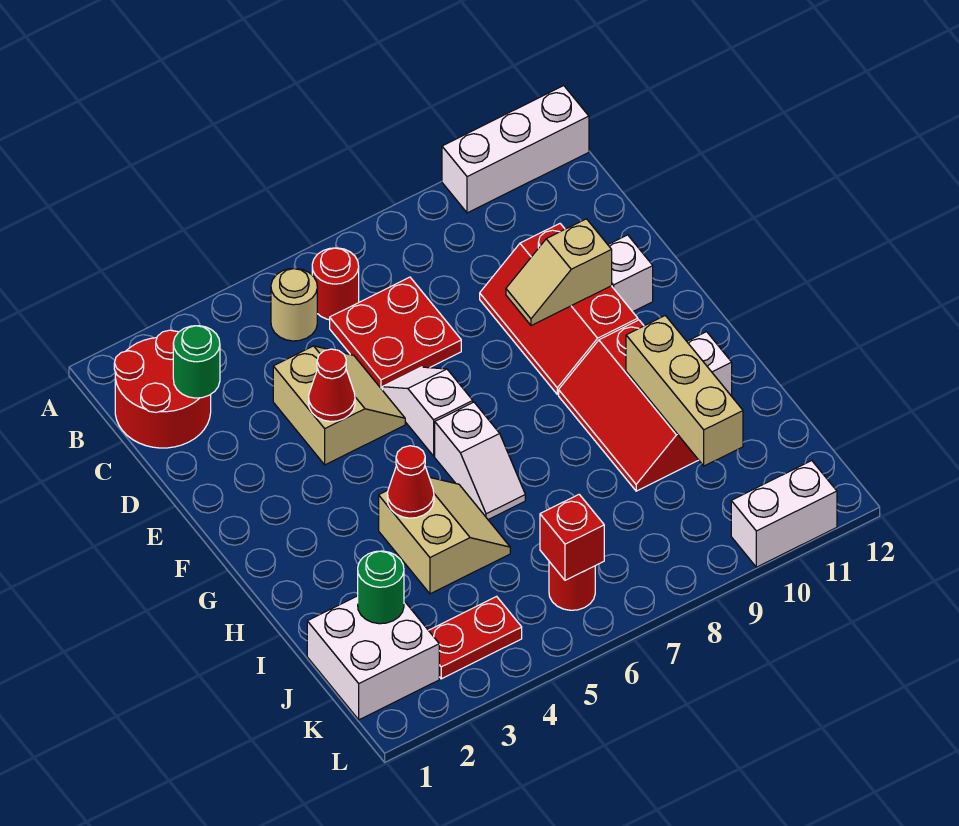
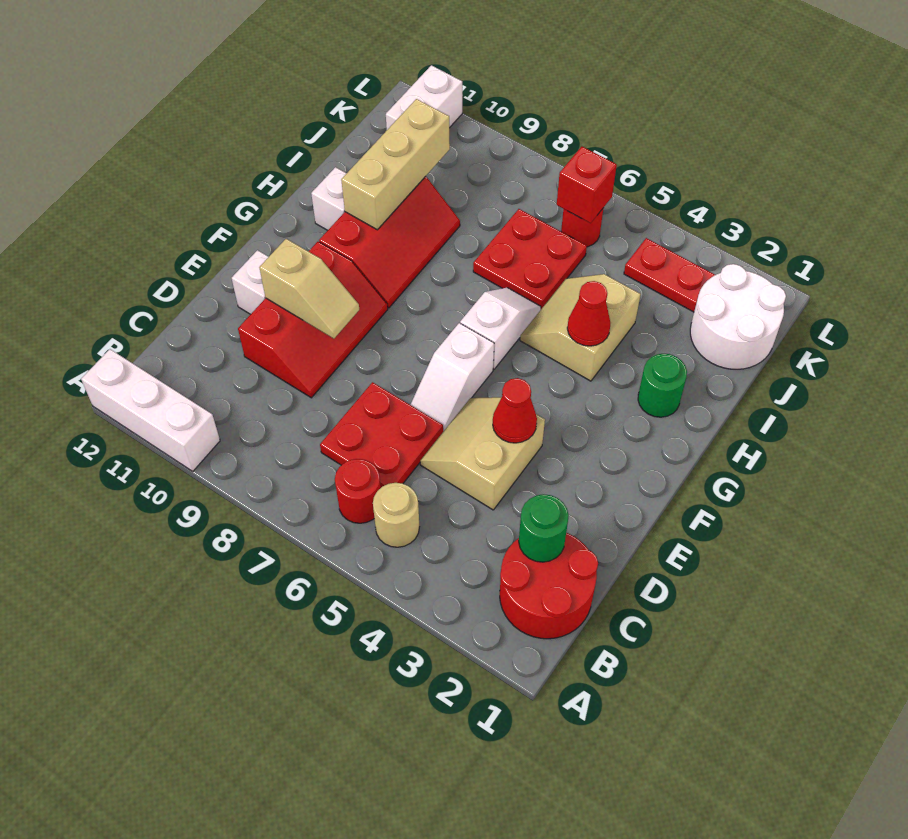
none -> red plate I6:J7 level 1
white brick J1:K2 level 1 -> white round brick J1:K2 level 1
green round brick J2 level 2 -> green round brick H2 level 1
white brick L10:L11 level 1 -> white brick K11:L11 level 1

